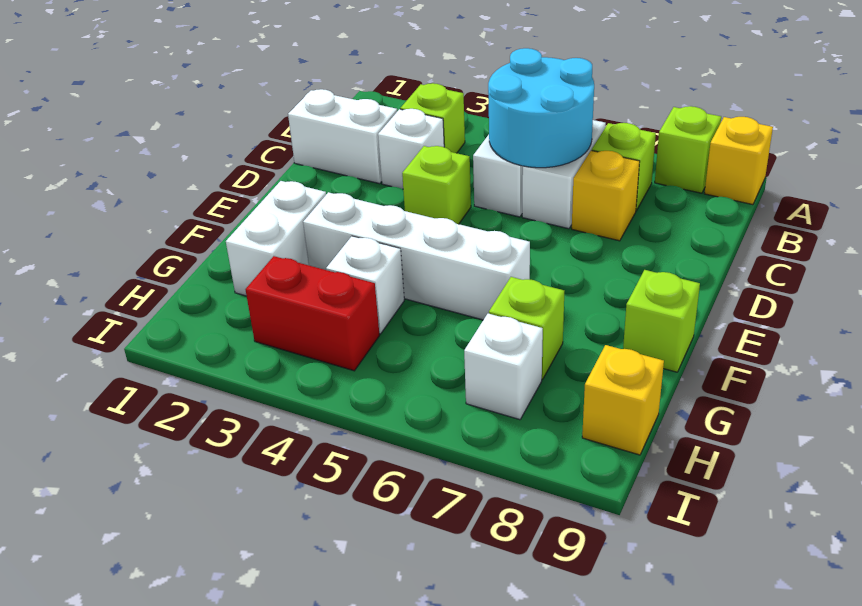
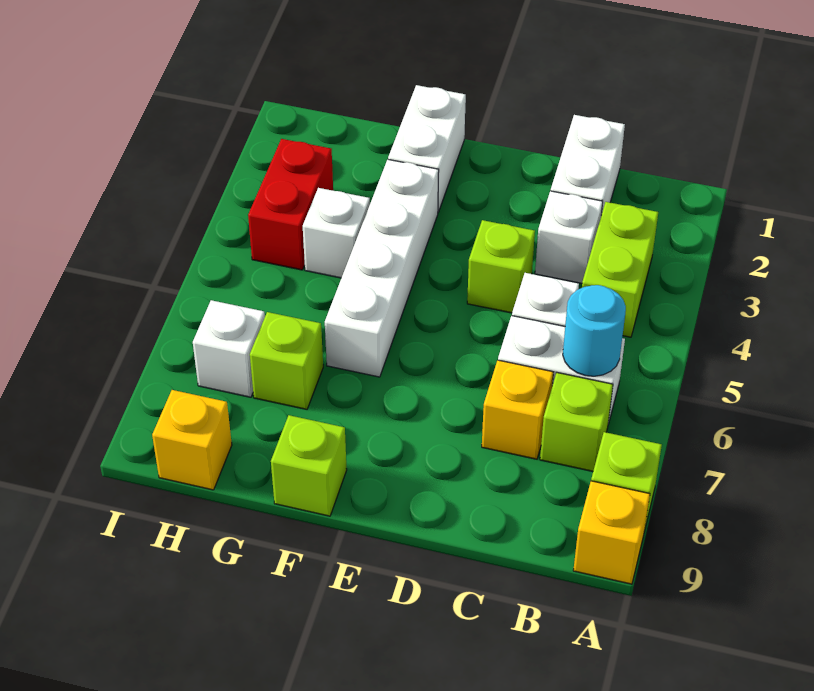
lime brick B3 level 1 -> lime brick B3:B4 level 1
cyan round brick B5:C6 level 2 -> cyan round brick B6 level 2
white brick F2:G2 level 1 -> white brick F1:F2 level 1

